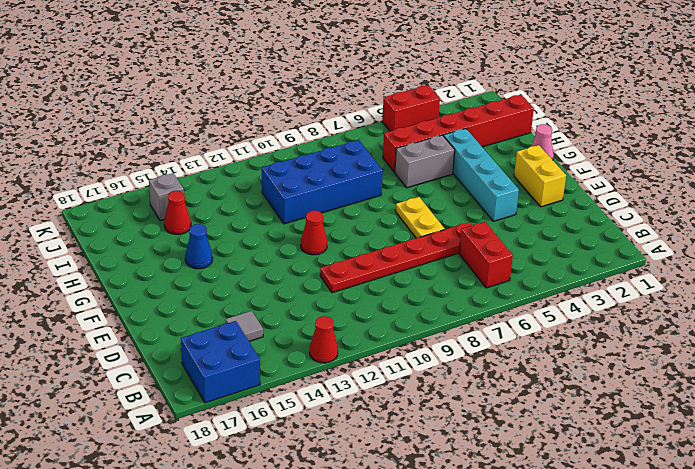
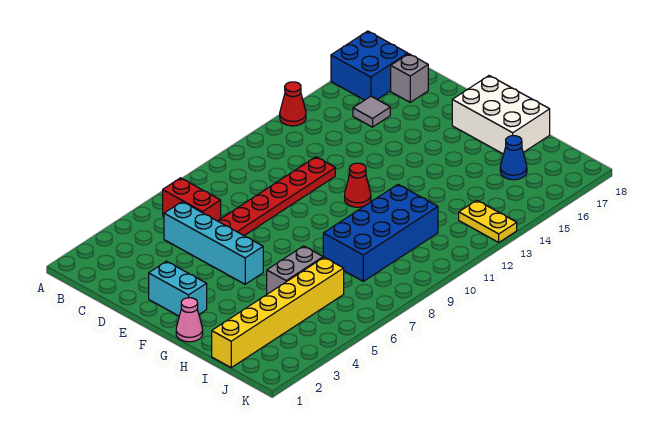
yellow brick E2:F2 level 1 -> cyan brick E2:F2 level 1
cyan brick E4:H4 level 1 -> cyan brick C5:F5 level 1
yellow plate E7:F7 level 1 -> yellow plate J13:K13 level 1
none -> white brick F17:H18 level 1
blue cone G15 level 1 -> blue cone I16 level 1
red brick I1:I6 level 1 -> yellow brick I1:I6 level 1
red cone I15 level 1 -> none
grey brick J15 level 1 -> grey brick C17 level 1
red brick K4:K5 level 1 -> none

